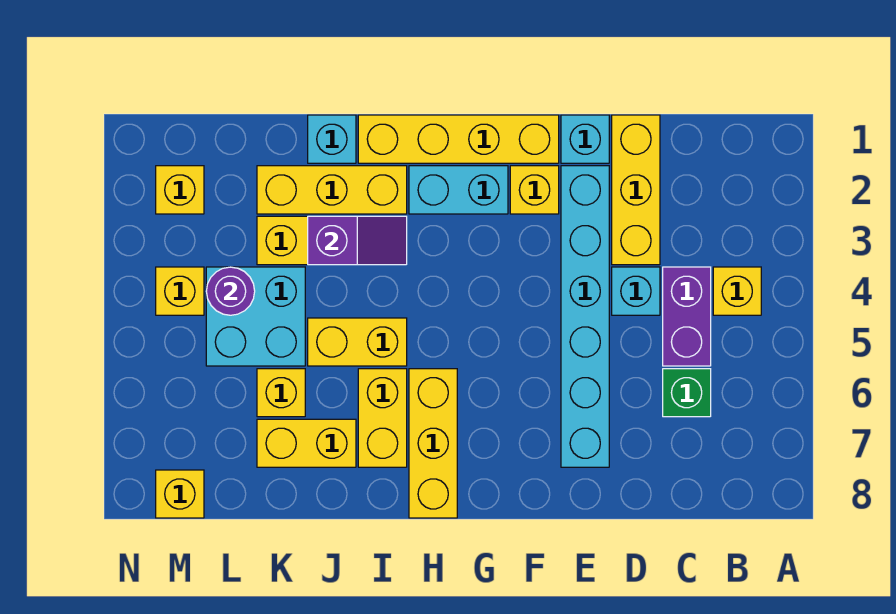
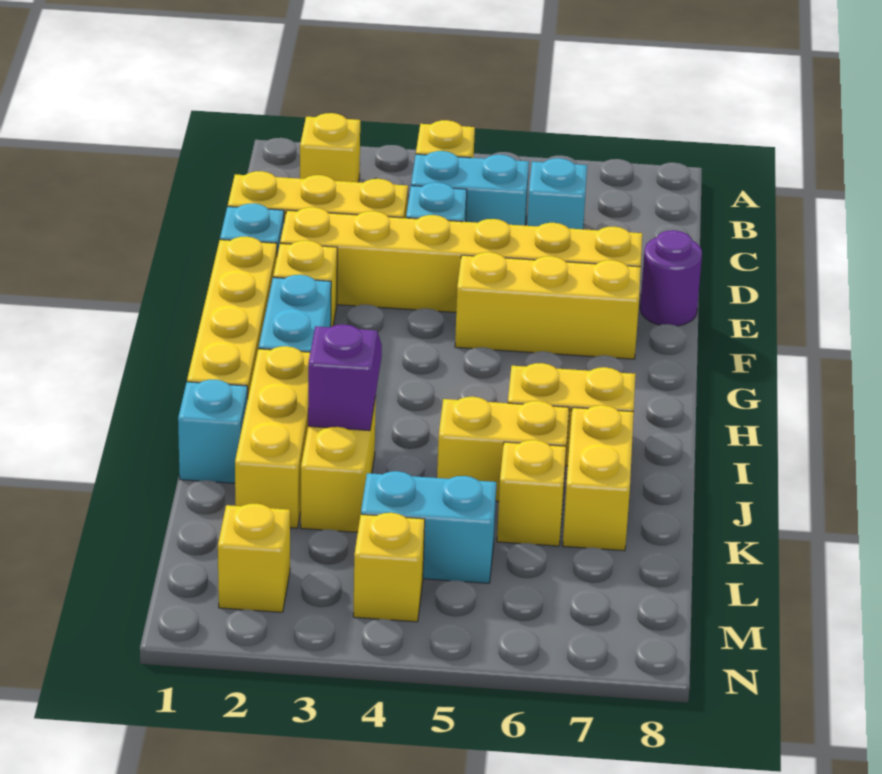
purple brick C4:C5 level 1 -> cyan brick C4:C5 level 1
green brick C6 level 1 -> cyan brick C6 level 1
cyan brick E2:E7 level 1 -> yellow brick E2:E7 level 1
yellow brick H6:H8 level 1 -> yellow brick F5:F7 level 1
yellow brick I5:J5 level 1 -> yellow brick J5:J6 level 1
cyan brick K4:L5 level 1 -> cyan brick L4:L5 level 1
purple round brick L4 level 2 -> purple round brick E8 level 1
yellow brick M8 level 1 -> yellow brick B2 level 1

